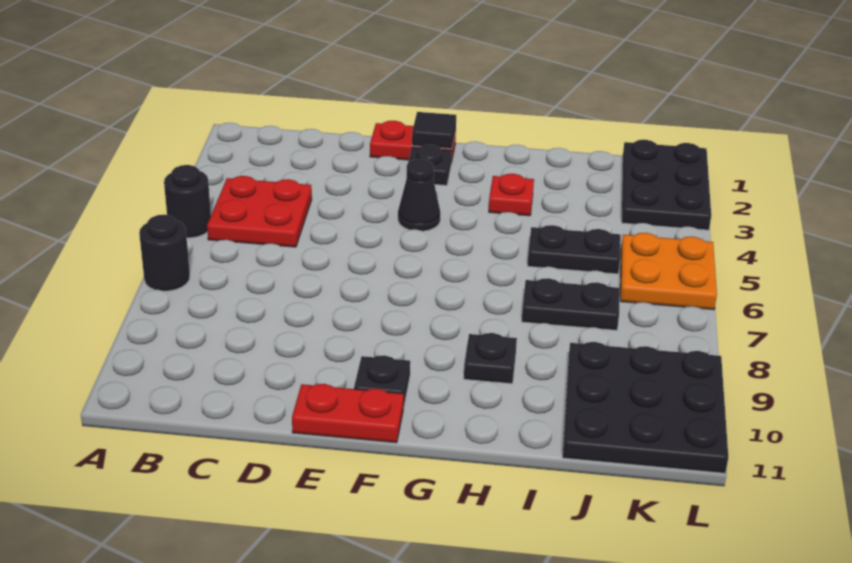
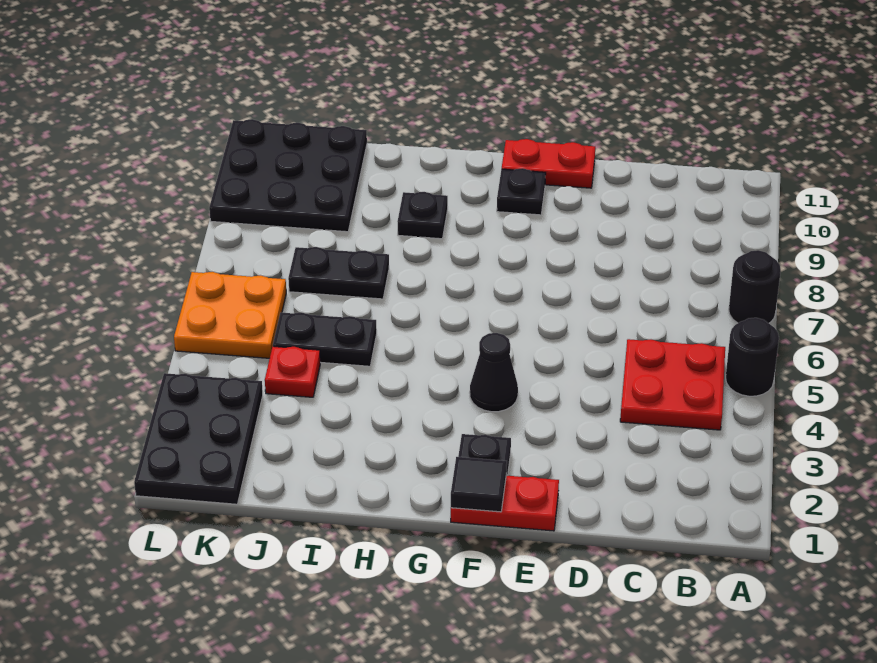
red plate H3 level 1 -> red plate J4 level 1

